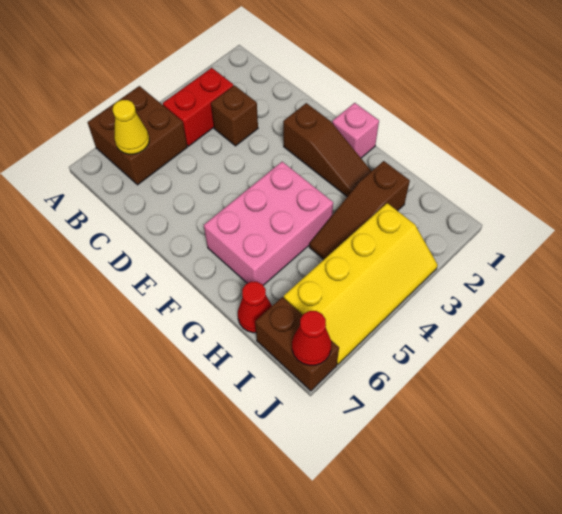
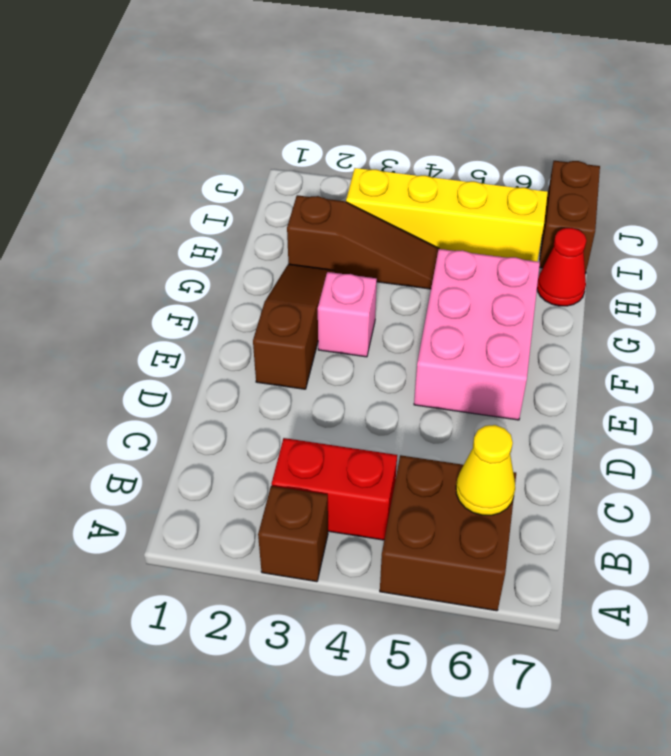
brown brick C3 level 1 -> brown brick A3 level 1
pink brick F1 level 1 -> pink brick F3 level 1
pink brick F4:G6 level 1 -> pink brick E5:G6 level 1
red cone J7 level 2 -> none

